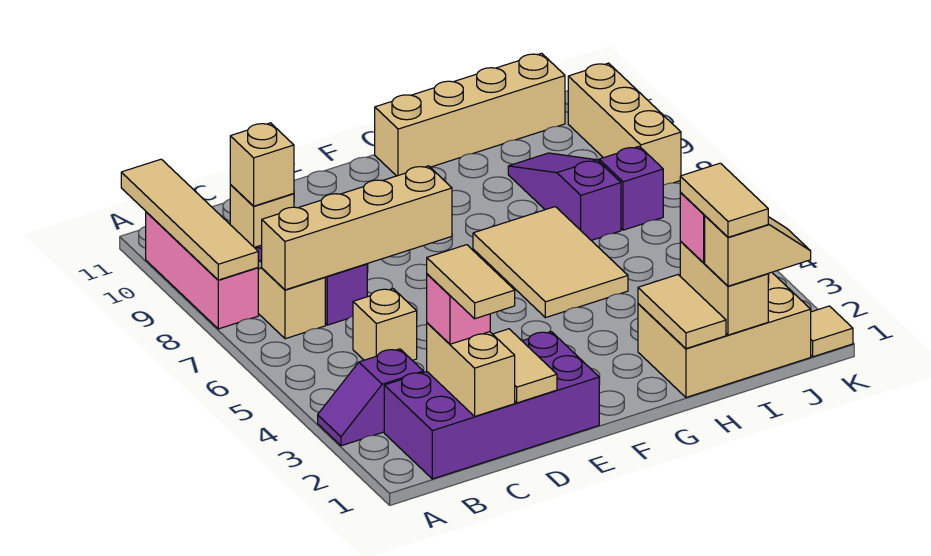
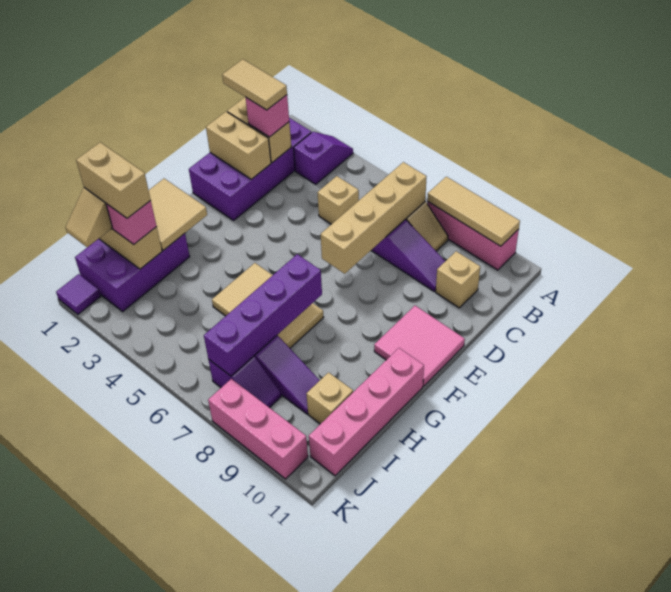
tan tile A8:A11 level 2 -> tan tile A8:A10 level 2
tan brick C10 level 2 -> tan brick I10 level 1
tan tile D1:D2 level 2 -> tan brick D1:D2 level 2
none -> pink tile E10:F11 level 1
none -> purple brick G7:J7 level 2
tan brick G11:J11 level 1 -> pink brick G11:J11 level 1
tan brick H1:J2 level 1 -> purple brick H1:J2 level 1
tan tile H1:H2 level 2 -> tan tile G1:H2 level 2
tan tile I1:I2 level 4 -> tan brick I1:I2 level 4
tan tile K1 level 1 -> purple tile K1 level 1
tan brick K8:K10 level 1 -> pink brick K8:K10 level 1

